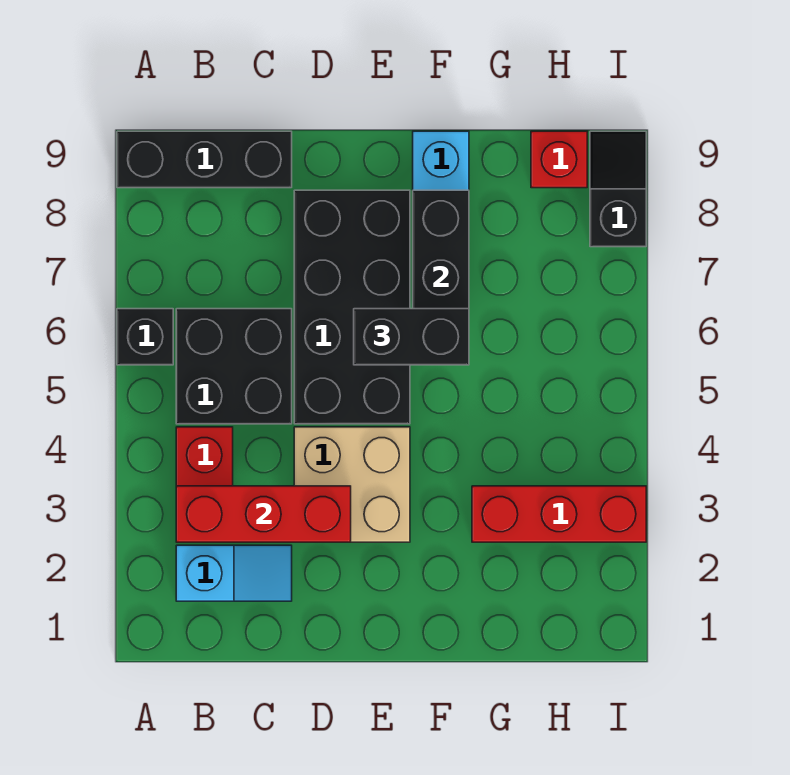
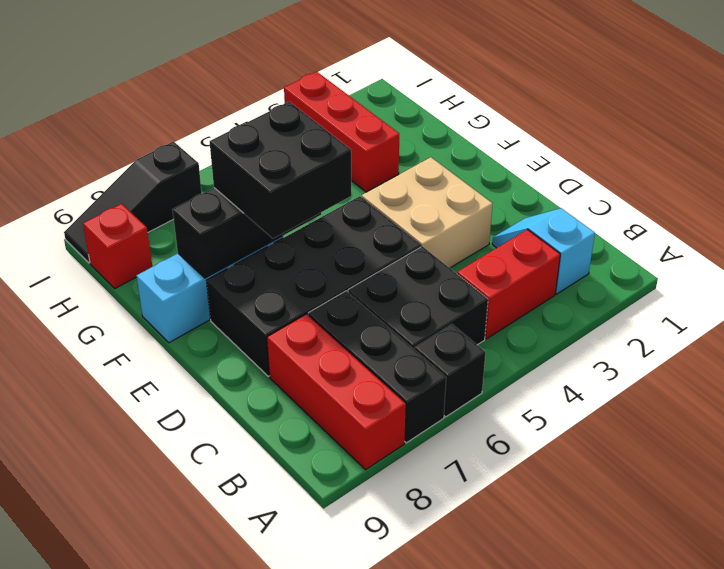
black brick A9:C9 level 1 -> black brick A7:C7 level 1
red brick B3:D3 level 2 -> red brick A8:C8 level 1
black brick E6:F6 level 3 -> black brick E6:F7 level 3
black slope I8:I9 level 1 top 8 -> black slope I7:I9 level 1 top 7

